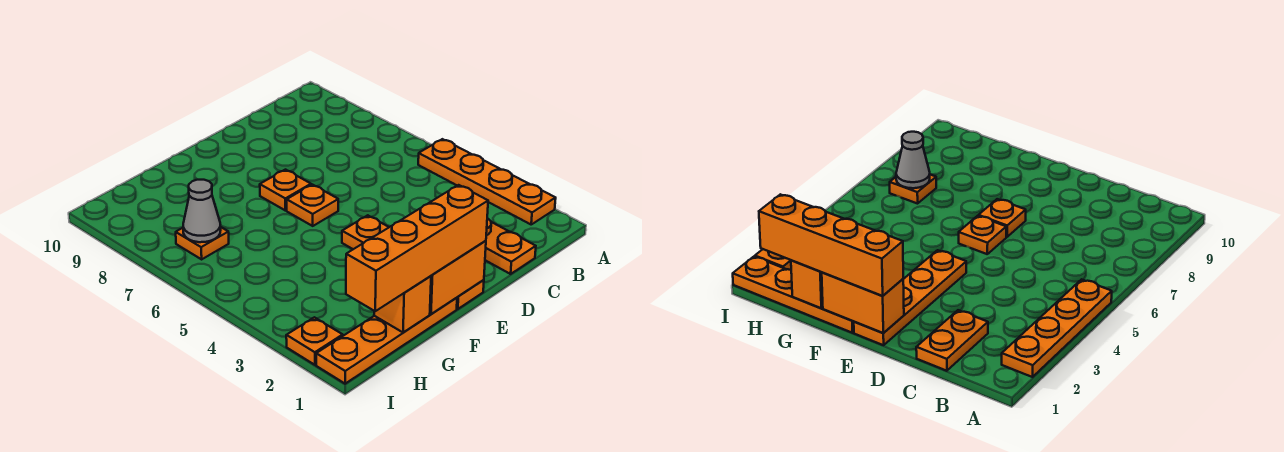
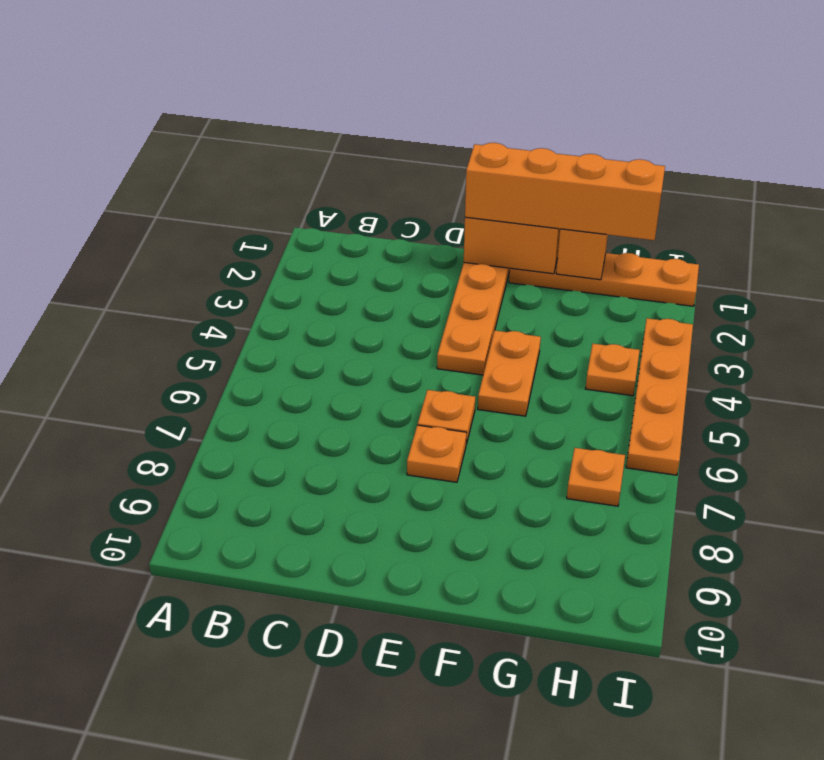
orange plate A2:A5 level 1 -> orange plate I3:I6 level 1
orange plate C1:C2 level 1 -> orange plate F4:F5 level 1
grey cone H7 level 2 -> none
orange plate I2 level 1 -> orange plate H4 level 1

